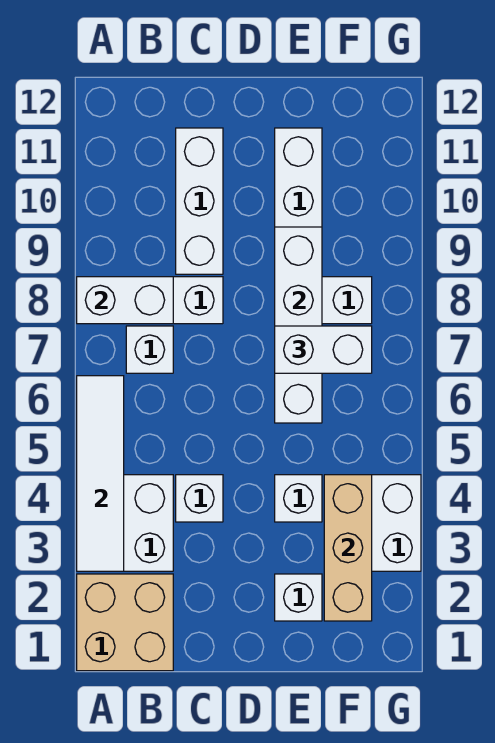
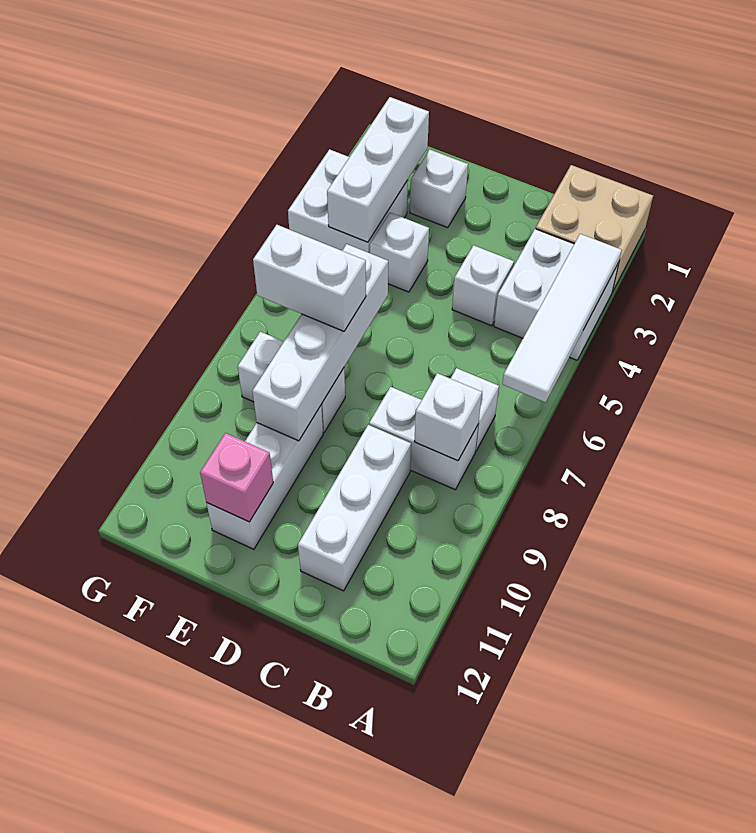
white brick A8:B8 level 2 -> white brick B8 level 2
none -> pink brick E11 level 2
tan brick F2:F4 level 2 -> white brick F2:F4 level 2

